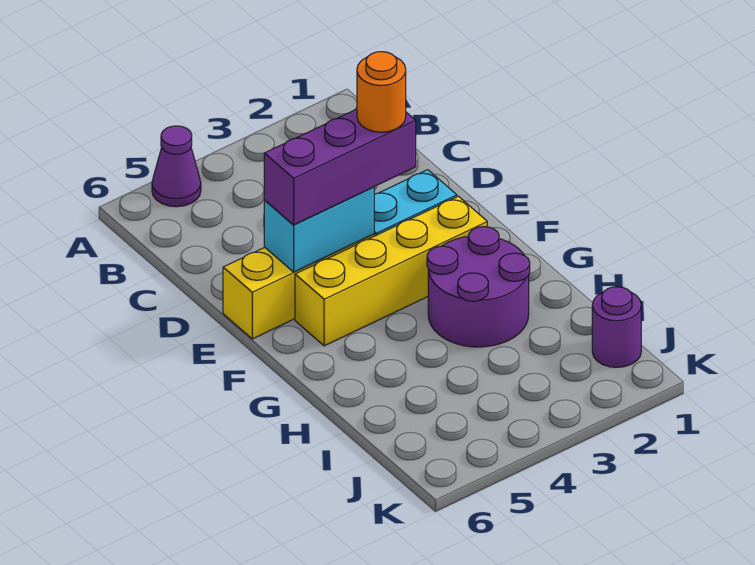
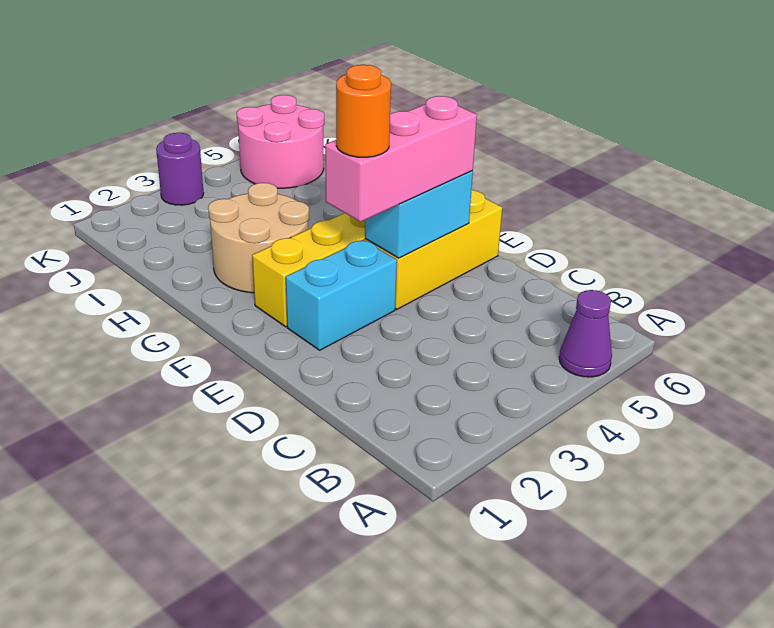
purple brick E3:E5 level 3 -> pink brick E3:E5 level 3
purple round brick G2:H3 level 1 -> tan round brick G2:H3 level 1
purple round brick J1 level 1 -> purple round brick K3 level 1
none -> pink round brick J5:K6 level 1

